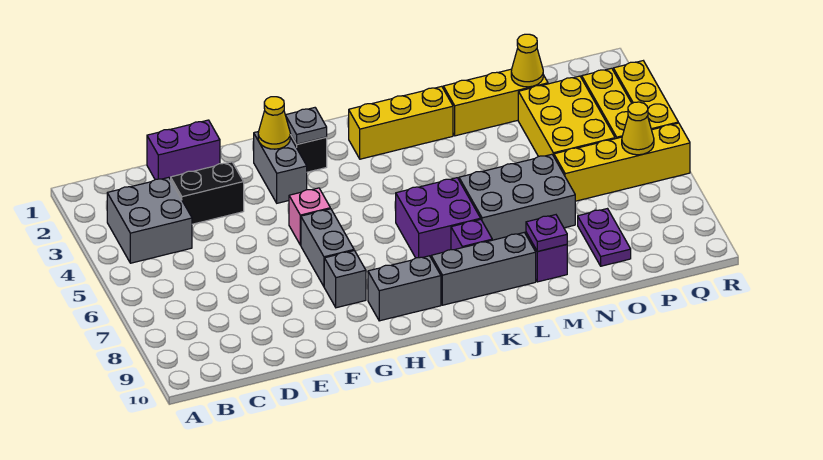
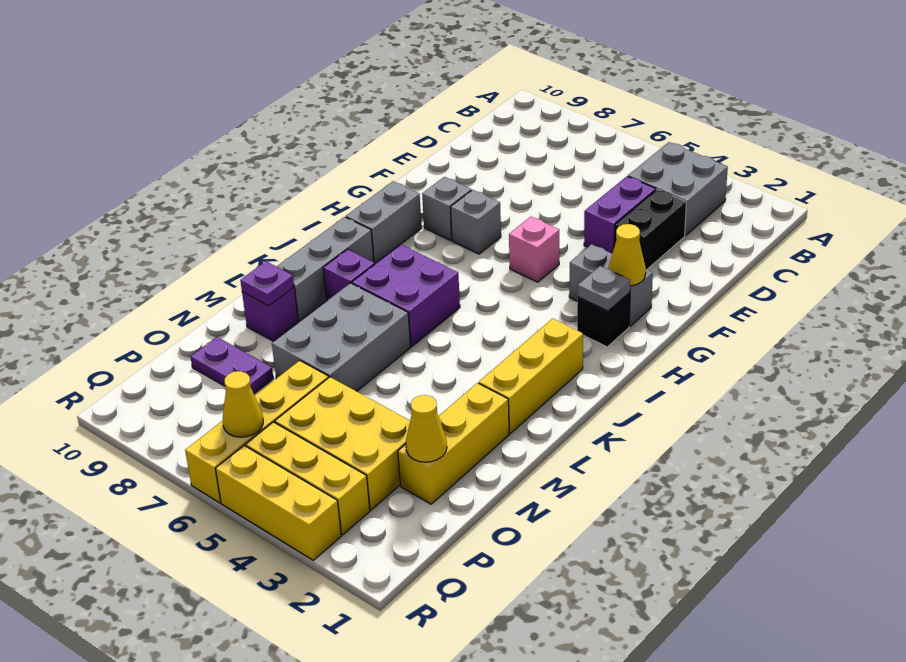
purple brick D1:E1 level 1 -> purple brick D4:E4 level 1
grey brick G6:G7 level 1 -> grey brick G7 level 1

